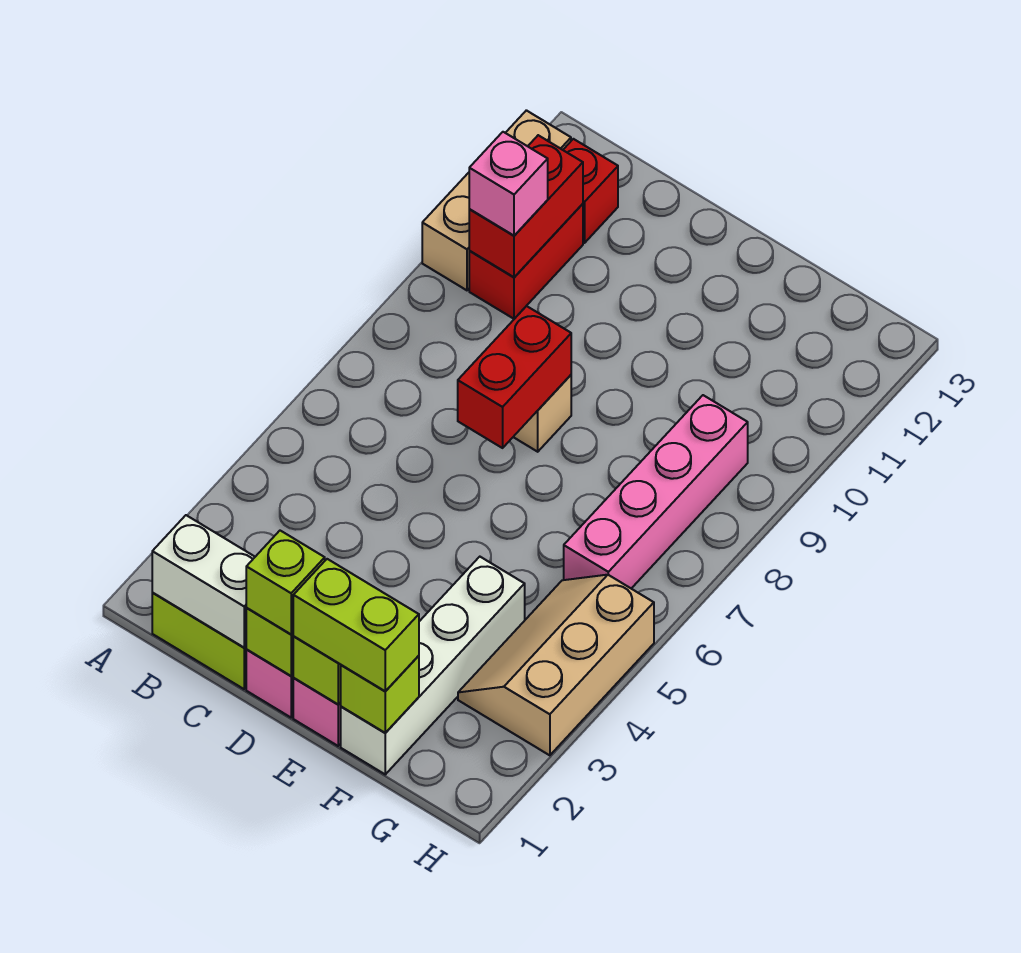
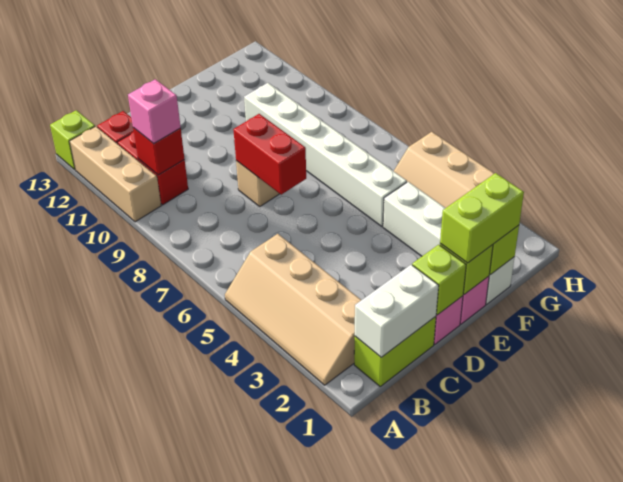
none -> tan slope A2:B5 level 1 top B
red brick B10:B11 level 2 -> red brick B10 level 2
lime brick D1 level 3 -> lime brick A13 level 1
none -> white brick F5:F10 level 1
pink brick G6:G9 level 1 -> none

